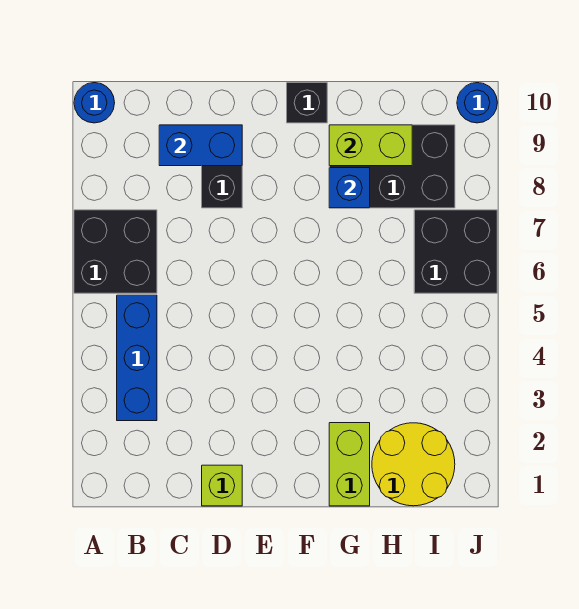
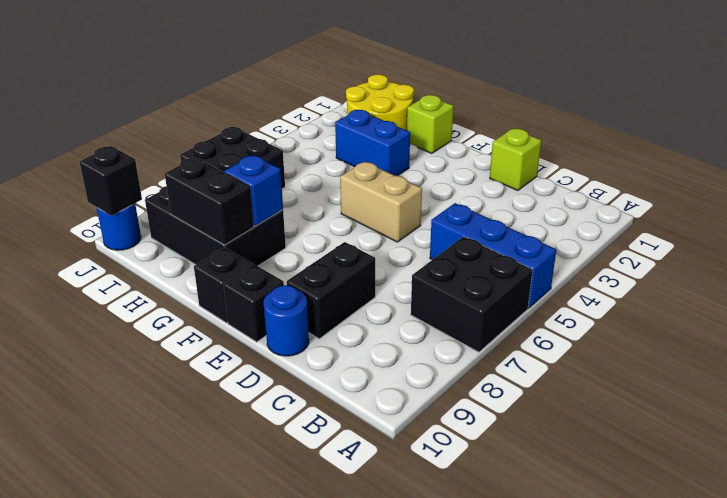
blue round brick A10 level 1 -> blue round brick D10 level 1
blue brick B3:B5 level 1 -> blue brick A5:C5 level 1
blue brick C9:D9 level 2 -> blue brick G3:H3 level 1
none -> tan brick E5:F5 level 1
none -> black brick E10 level 1
lime brick G1:G2 level 1 -> lime brick G1 level 1
lime brick G9:H9 level 2 -> black brick G9:H9 level 2
none -> black brick J10 level 2

